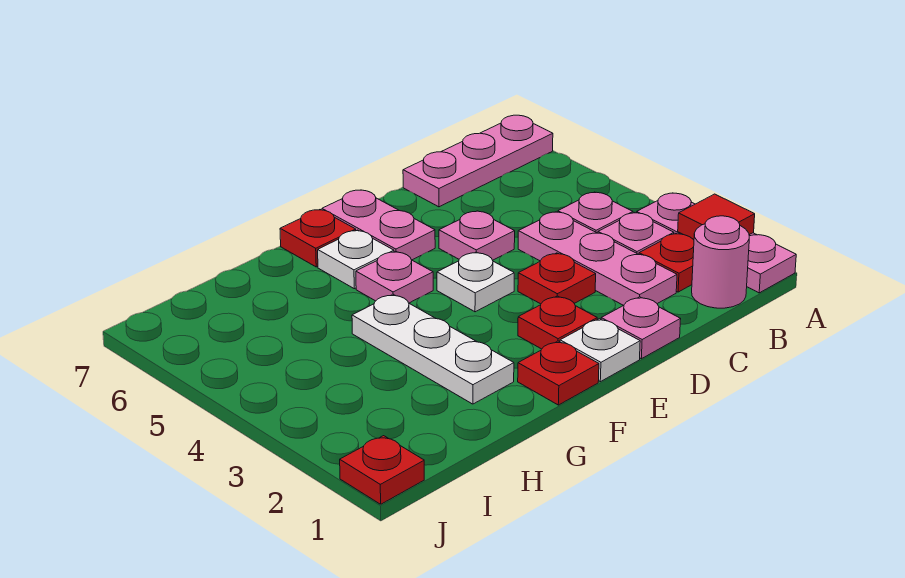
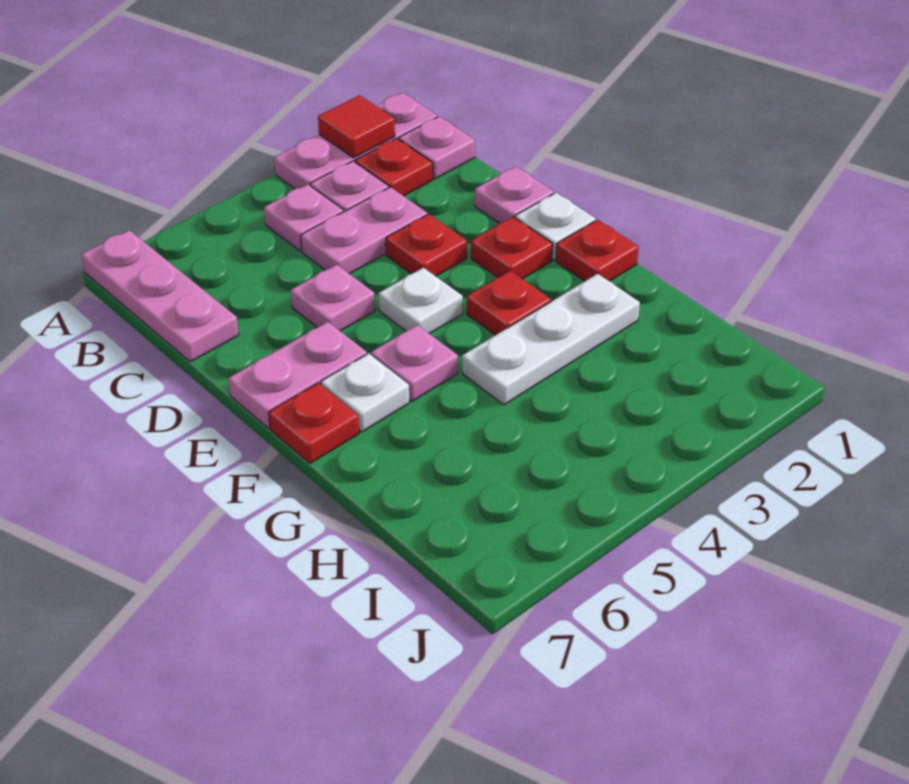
pink round brick B1 level 1 -> pink plate B1 level 1
pink plate C2:C4 level 1 -> pink plate C3:C4 level 1
red plate J1 level 1 -> red plate F3 level 1

